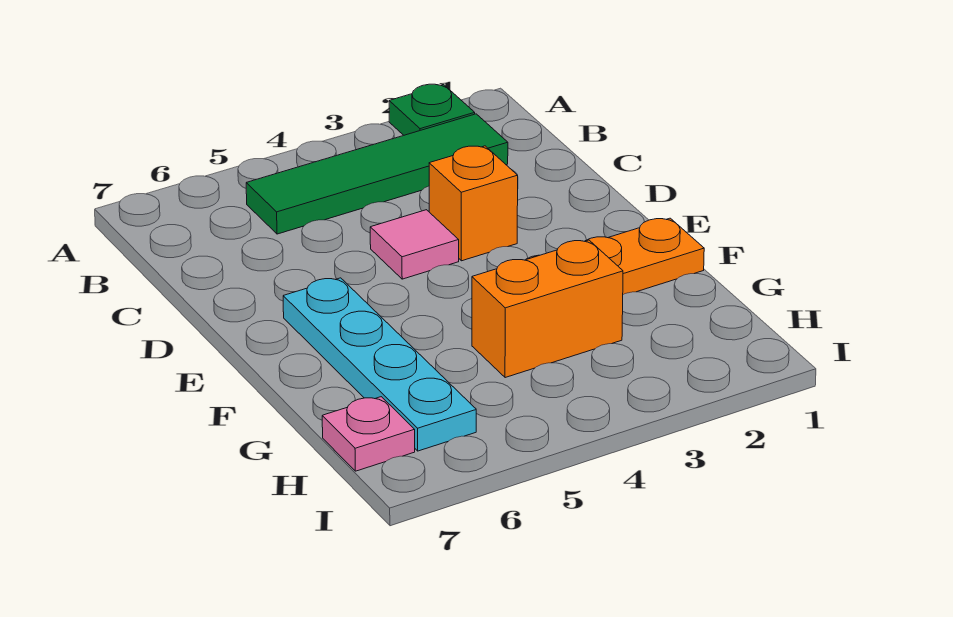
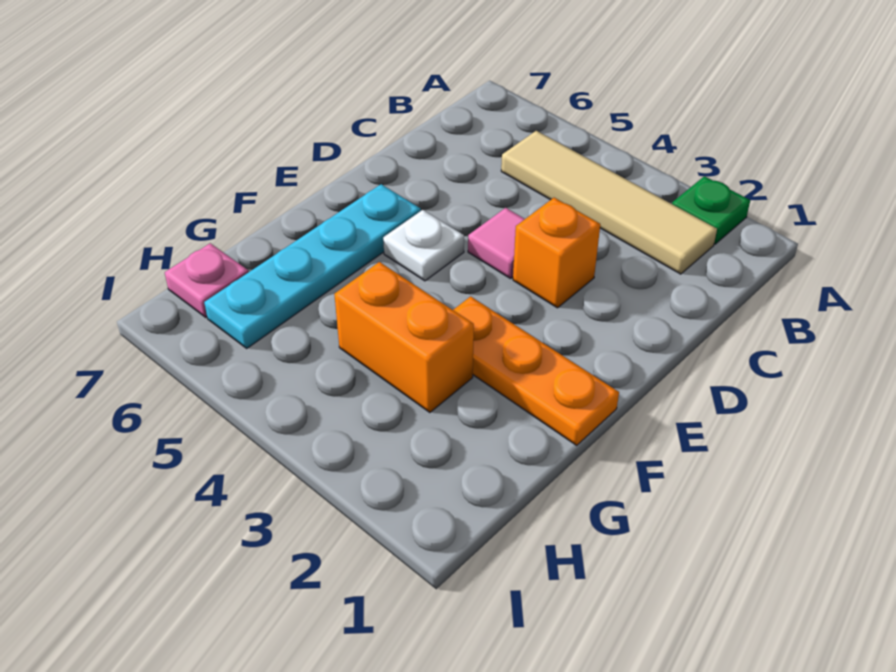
green tile B2:B5 level 1 -> tan tile B2:B5 level 1
none -> white plate E5 level 1

